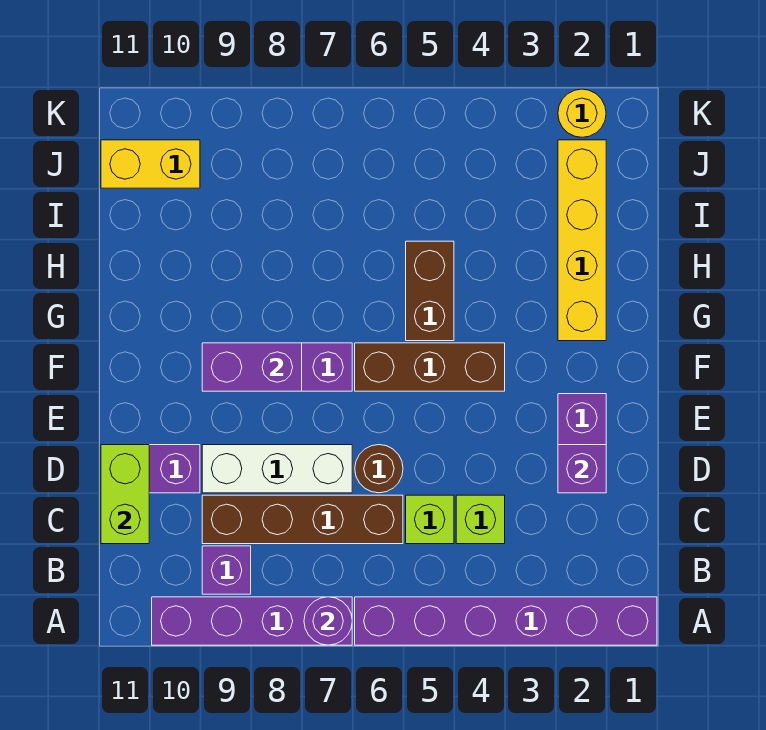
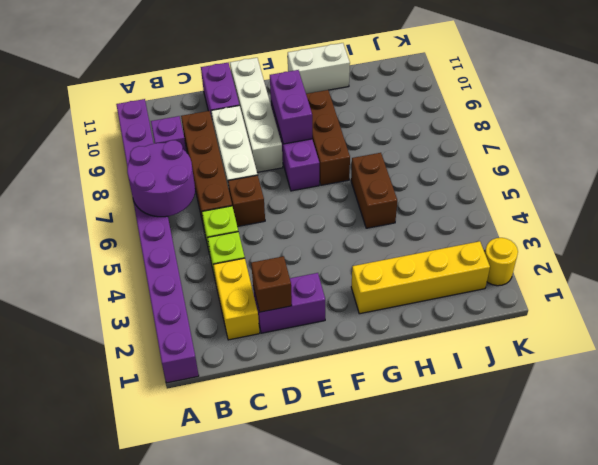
purple round brick A7 level 2 -> purple round brick A6:B7 level 2
lime brick C11:D11 level 2 -> none
purple brick D2 level 2 -> brown brick D2 level 2
brown round brick D6 level 1 -> brown brick D6 level 1
none -> white brick E8:E11 level 1
brown brick F4:F6 level 1 -> brown brick G7:G9 level 1
brown brick G5:H5 level 1 -> brown brick H5:H6 level 1
none -> white brick G11:H11 level 1
yellow brick J10:J11 level 1 -> yellow brick C2:C3 level 1

